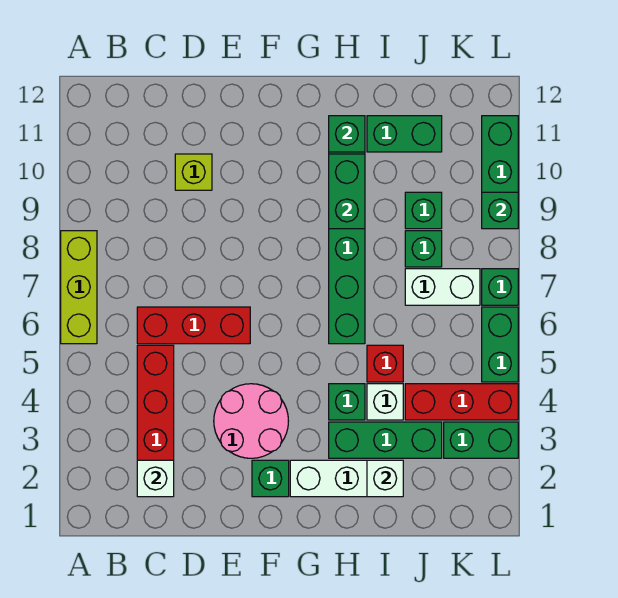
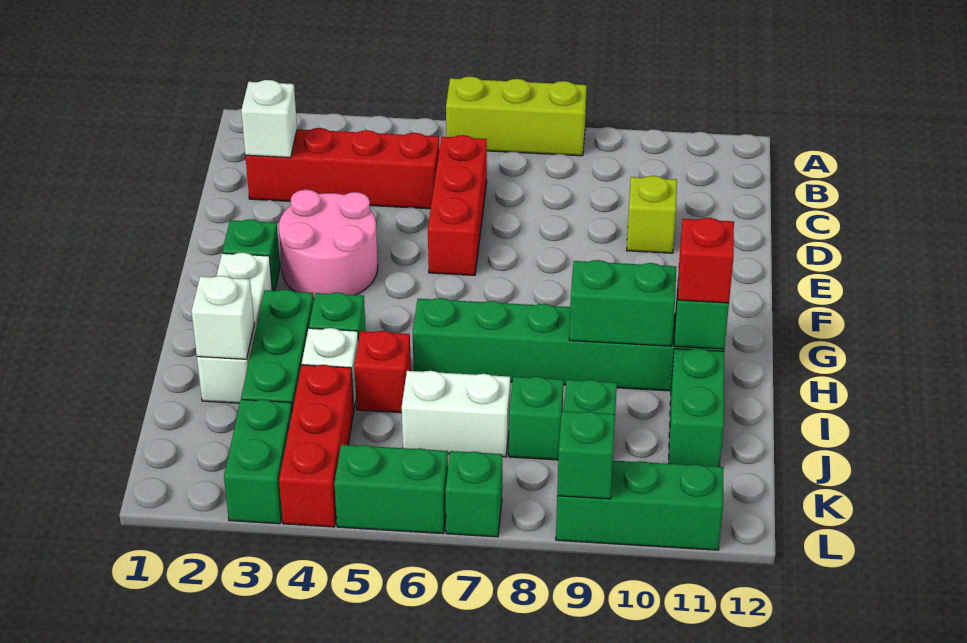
none -> red brick H11 level 3
white brick J7:K7 level 1 -> white brick J6:J7 level 1

